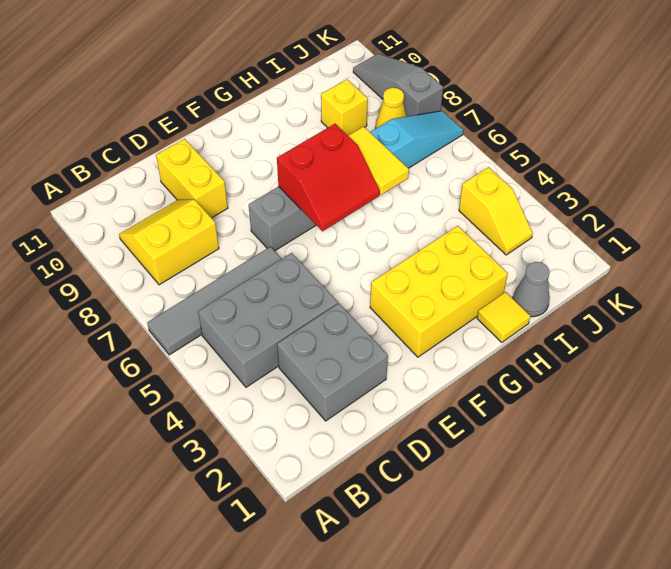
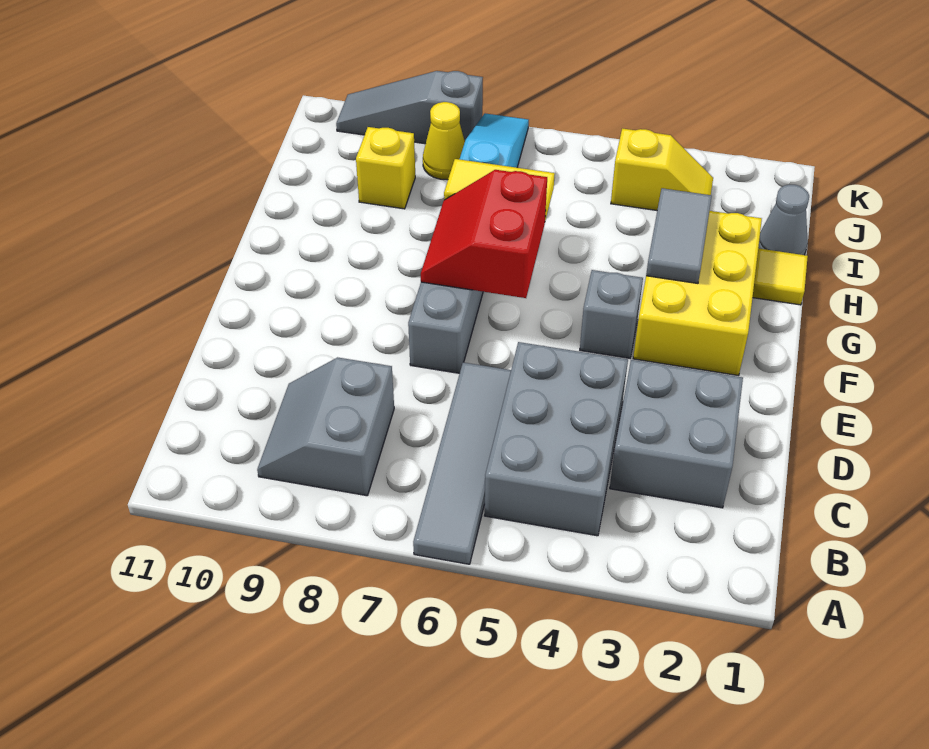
yellow slope B8:C9 level 1 top 8 -> grey slope B8:C9 level 1 top 8
yellow brick D9:D10 level 1 -> none
none -> grey brick F4 level 1
red slope F6:G7 level 2 top 7 -> red slope F6:G7 level 2 top 6
none -> grey tile G3:H3 level 2

